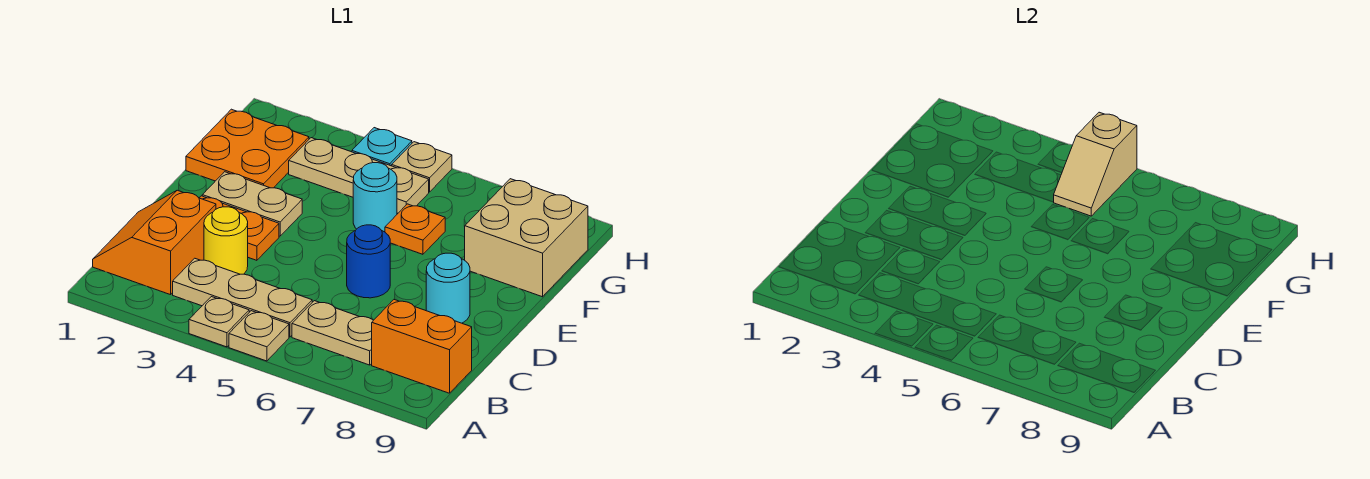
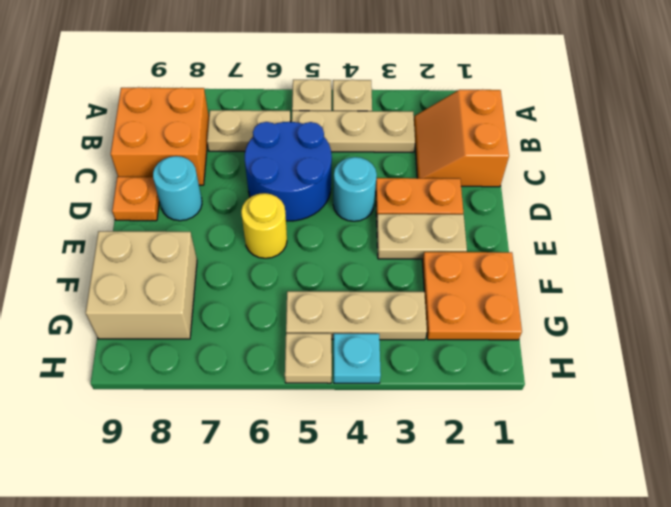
orange slope B1:C2 level 1 top 2 -> orange slope B1:C2 level 1 top 1
orange brick B8:B9 level 1 -> orange brick B8:C9 level 1
yellow round brick C3 level 1 -> yellow round brick E6 level 1
blue round brick D6 level 1 -> blue round brick C5:D6 level 1
cyan round brick F5 level 1 -> cyan round brick D4 level 1
orange plate F6 level 1 -> orange plate D9 level 1
tan slope G5:H5 level 2 top H -> none

